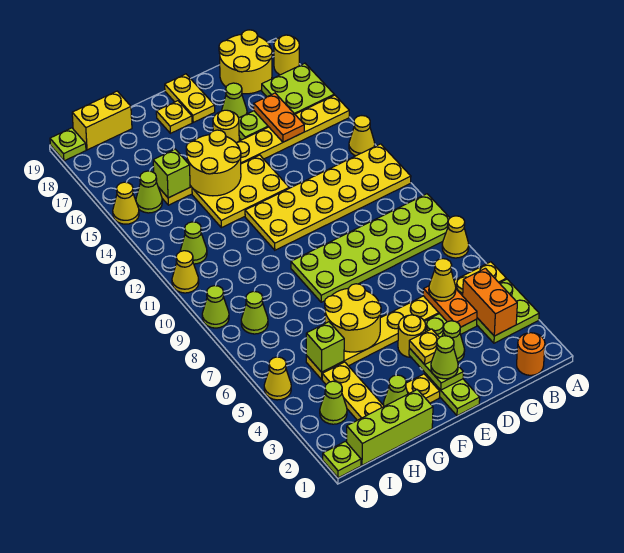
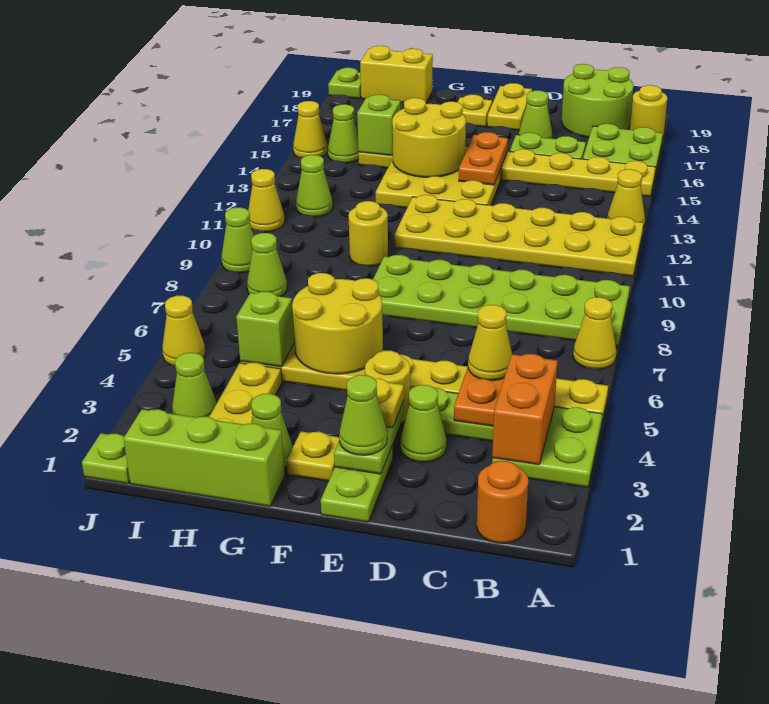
yellow round brick B18:C19 level 1 -> lime round brick B18:C19 level 1
orange plate C15:C16 level 2 -> orange plate E14:E15 level 2
yellow round brick E16 level 1 -> yellow round brick G10 level 1

